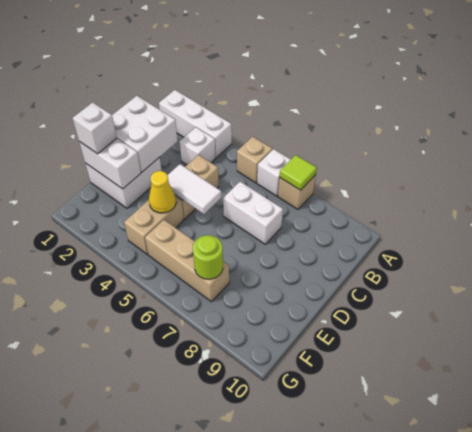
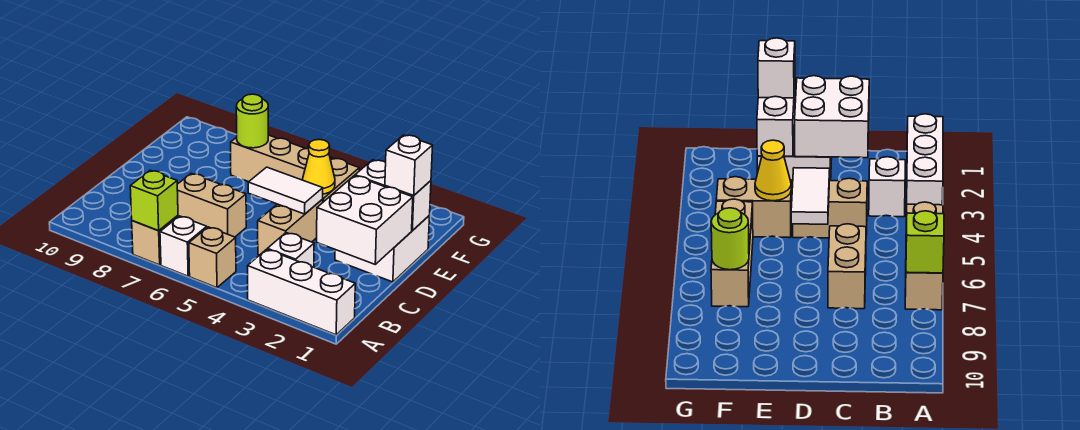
lime tile A7 level 2 -> lime brick A7 level 2
white brick C6:C7 level 1 -> tan brick C6:C7 level 1

